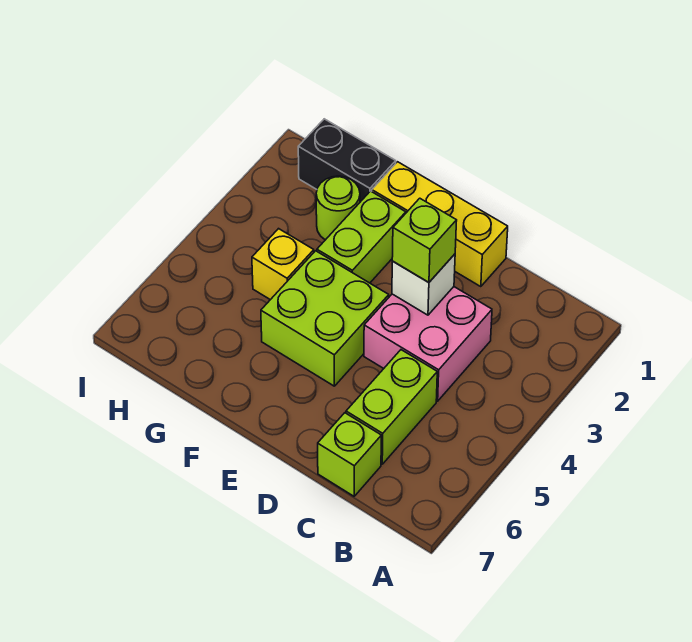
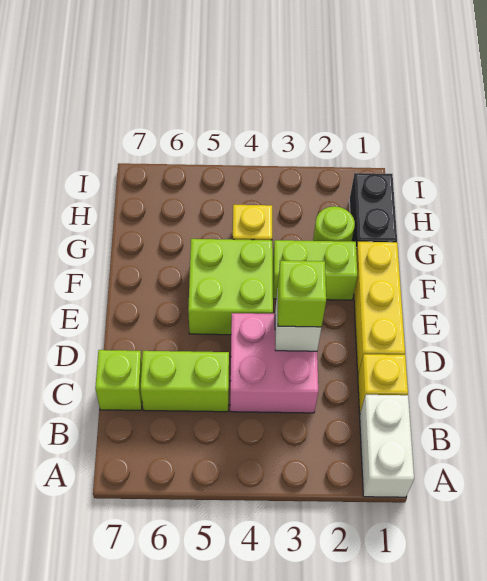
none -> white brick A1:B1 level 1
none -> yellow brick C1 level 1

